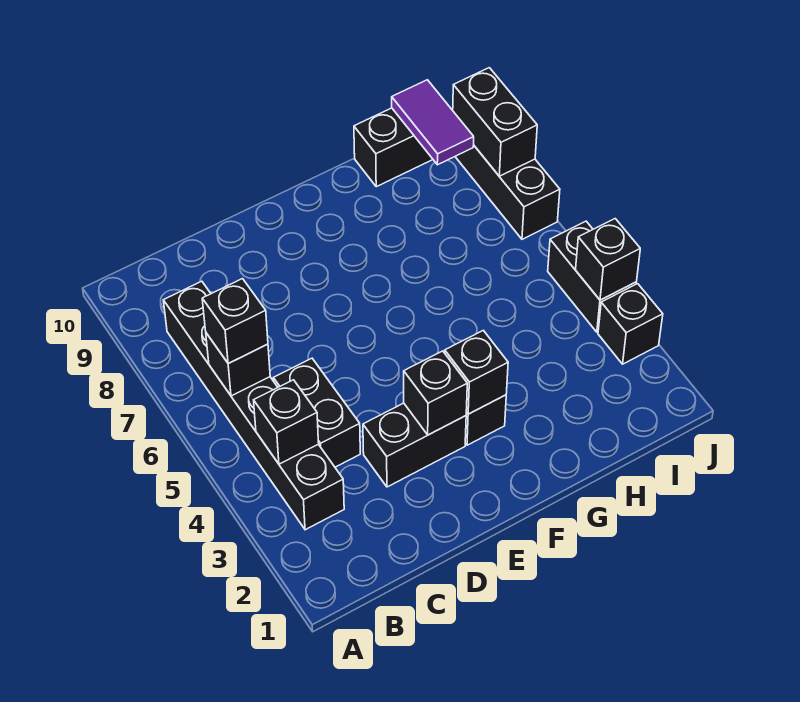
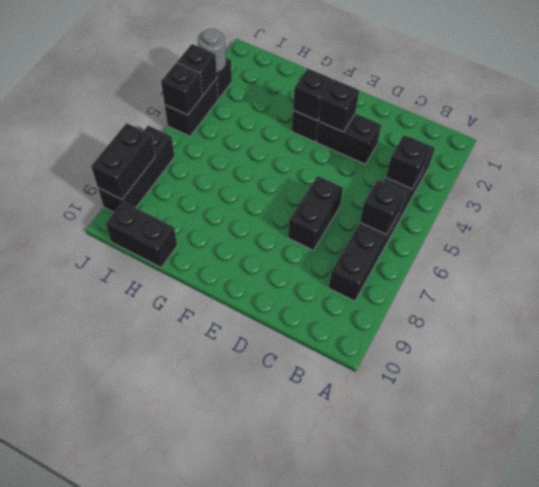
black brick B6 level 3 -> black brick J5 level 2
black brick C4:C5 level 1 -> black brick D6:D7 level 1
purple tile I9:I10 level 2 -> none
none -> grey round brick J3 level 2

